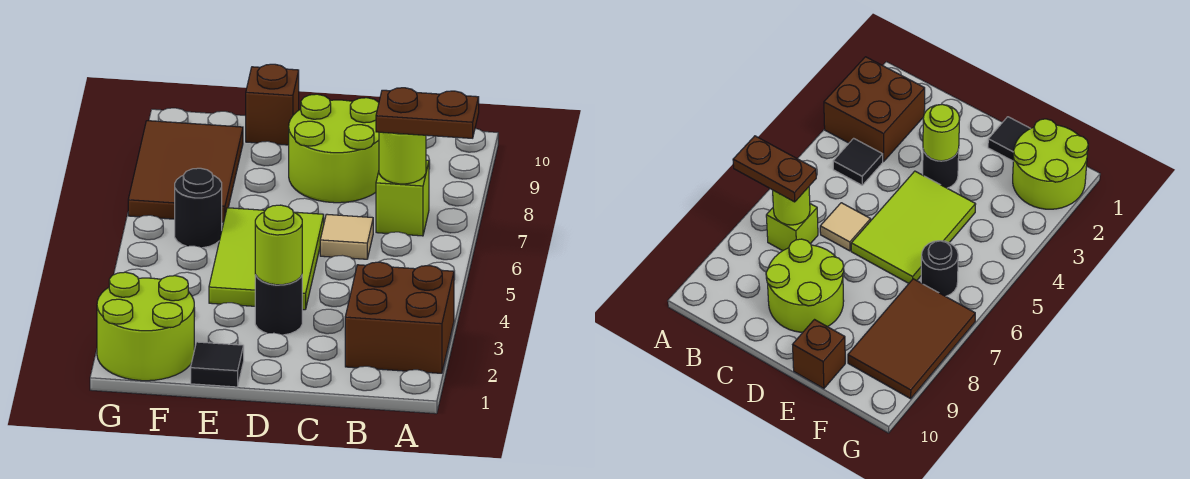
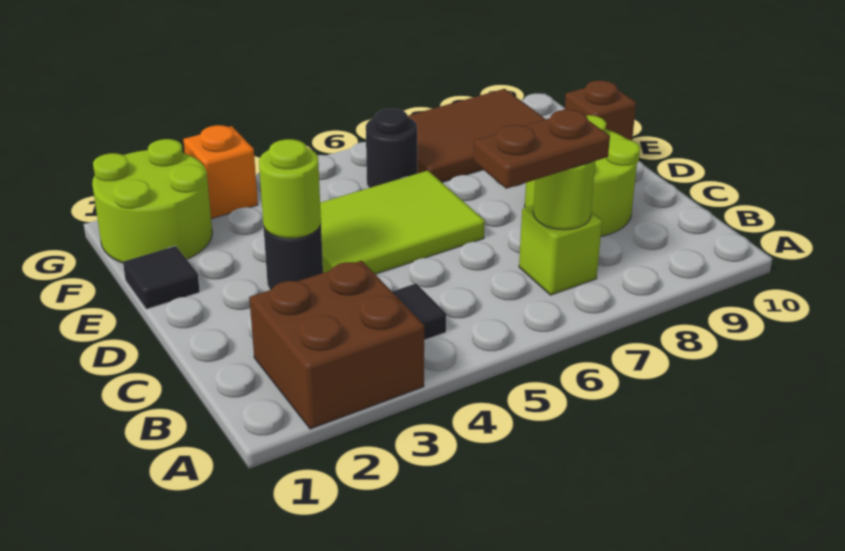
brown plate A7:B7 level 3 -> brown plate B6:B7 level 3
tan tile C6 level 1 -> none
none -> orange brick G3 level 1

